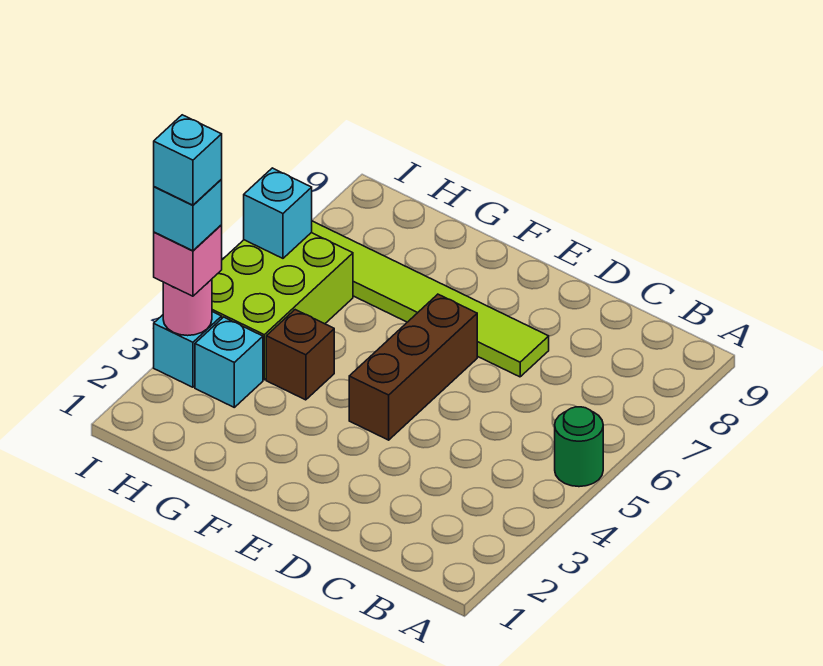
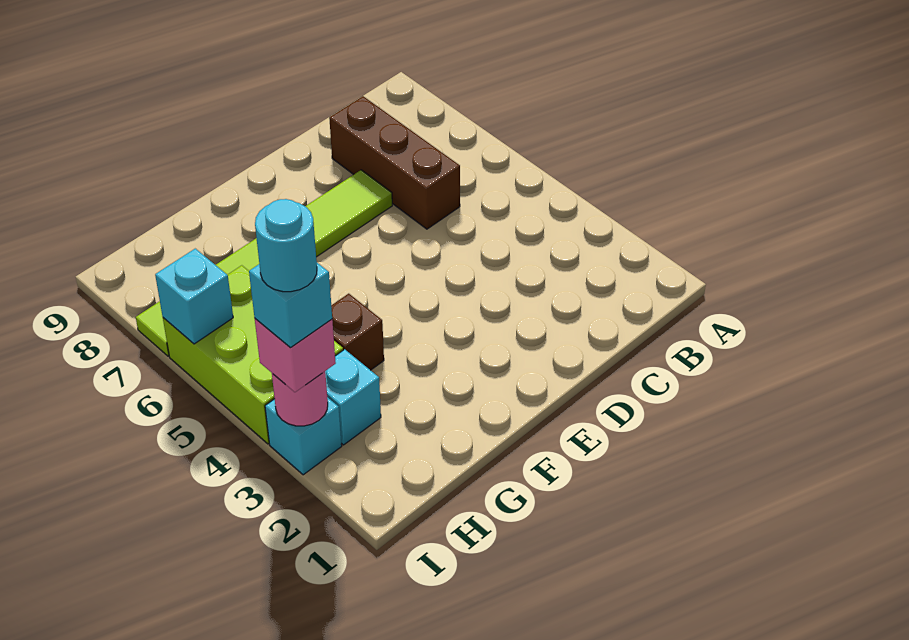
green round brick A5 level 1 -> none
brown brick E4:E6 level 1 -> brown brick C6:C8 level 1
cyan brick I3 level 5 -> cyan round brick I3 level 5

